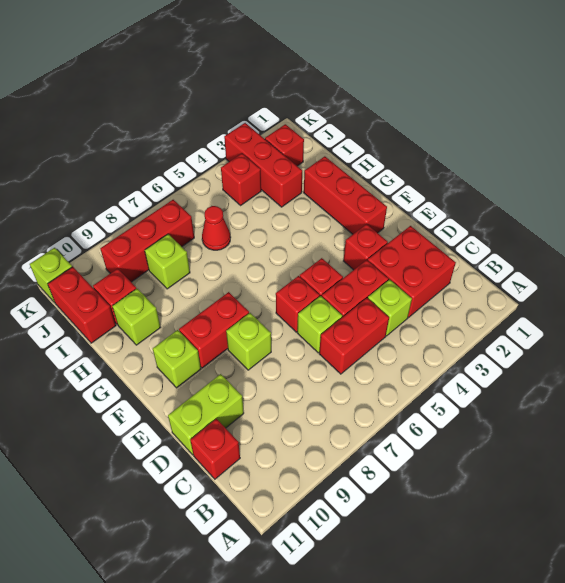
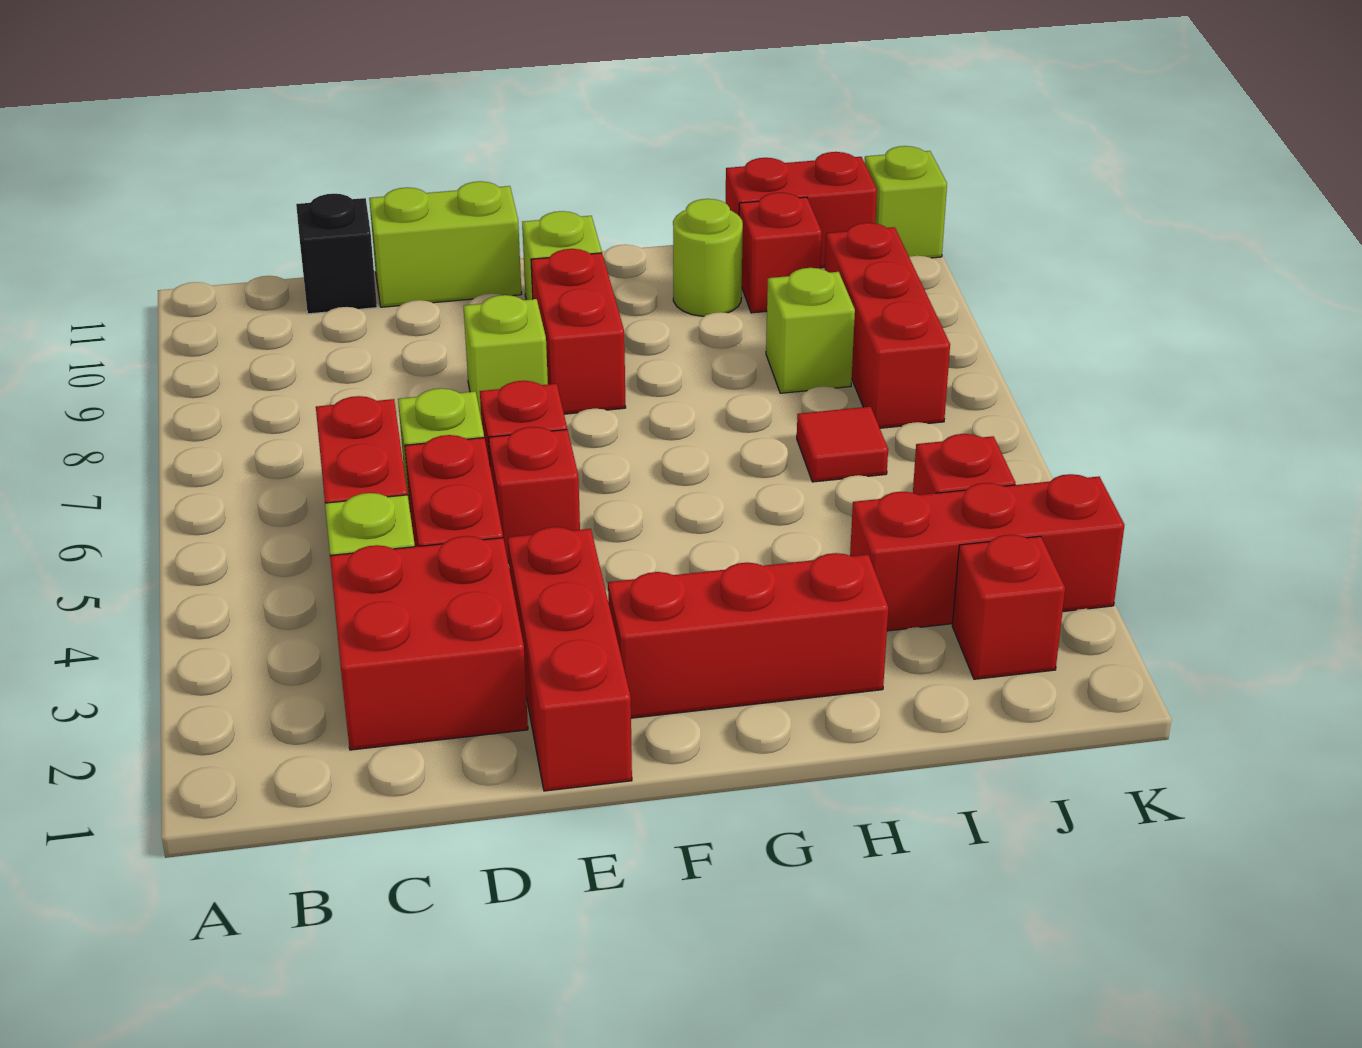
red brick C11 level 1 -> black brick C11 level 1
lime brick D10:D11 level 1 -> lime brick D11:E11 level 1
red brick E3 level 1 -> red brick E1:E3 level 1
lime brick H10 level 1 -> lime round brick H10 level 1
red cone I6 level 1 -> red tile I6 level 1

